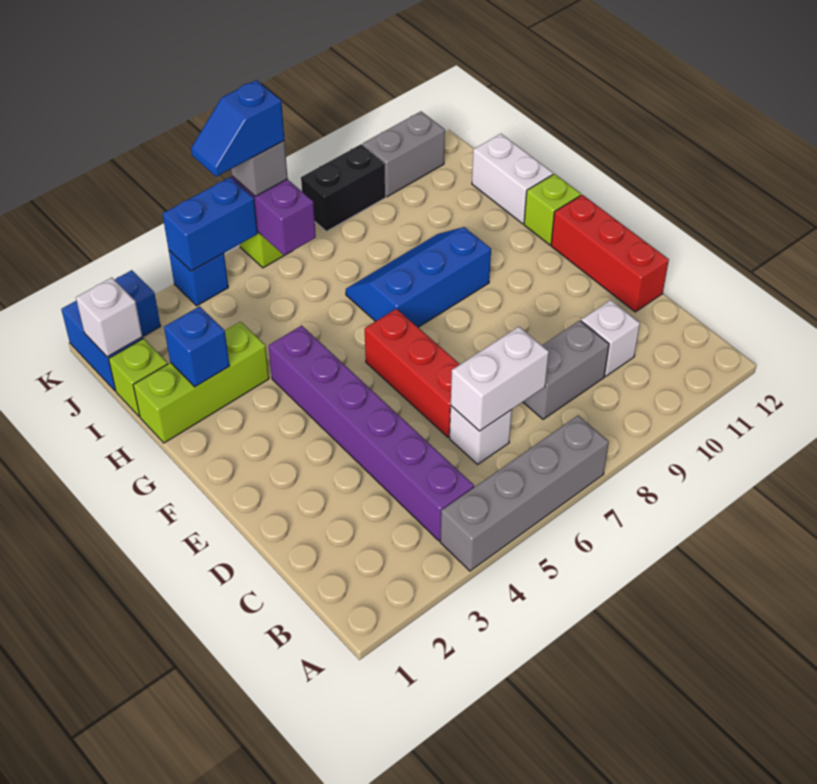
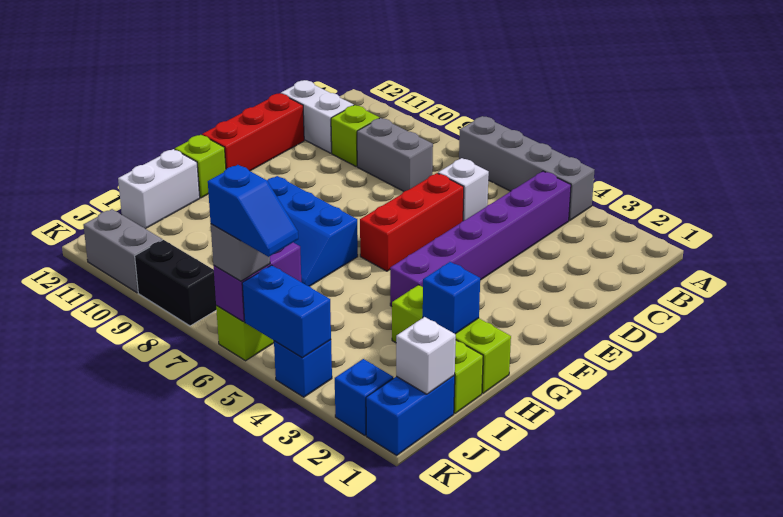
white brick C6:C7 level 2 -> white brick C11:C12 level 1
white brick C10 level 1 -> lime brick C10 level 1

